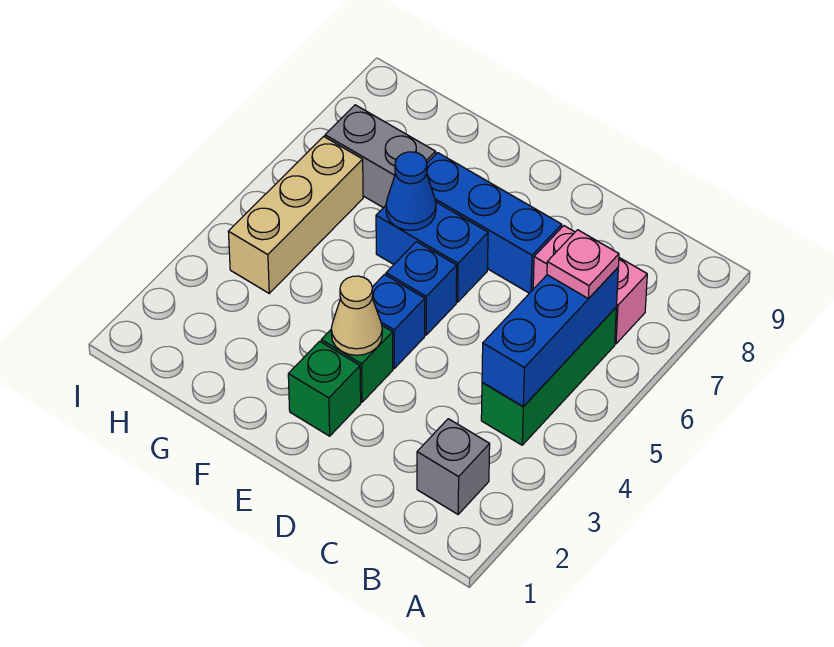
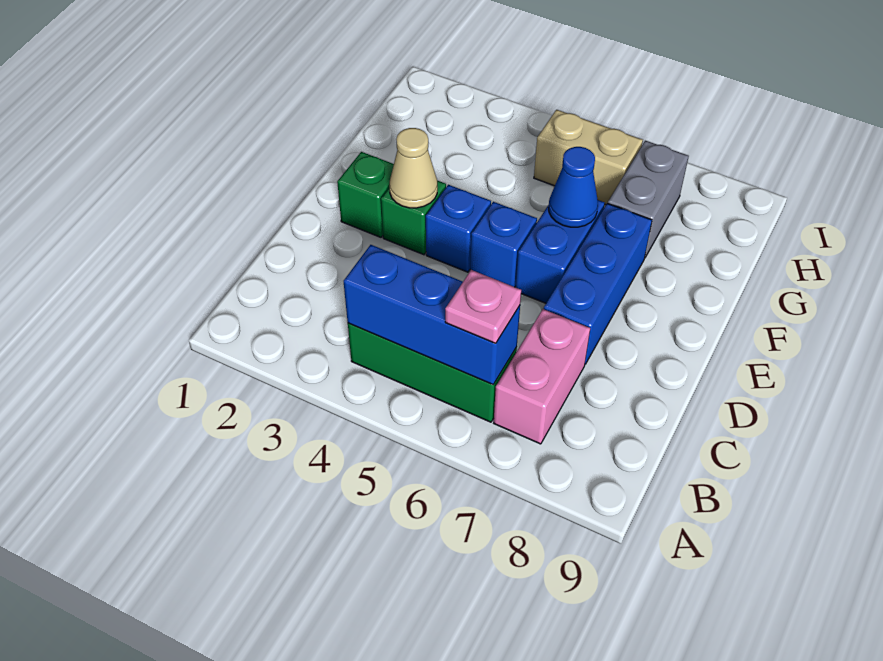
grey brick B2 level 1 -> none
tan brick H4:H6 level 1 -> tan brick H5:H6 level 1

